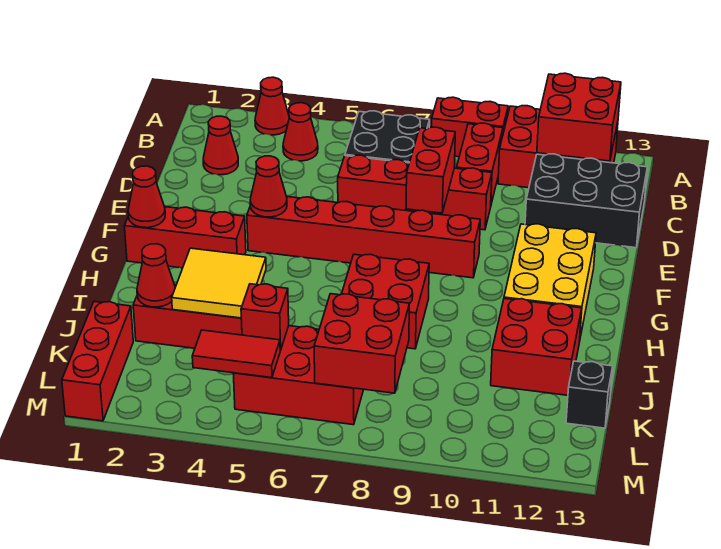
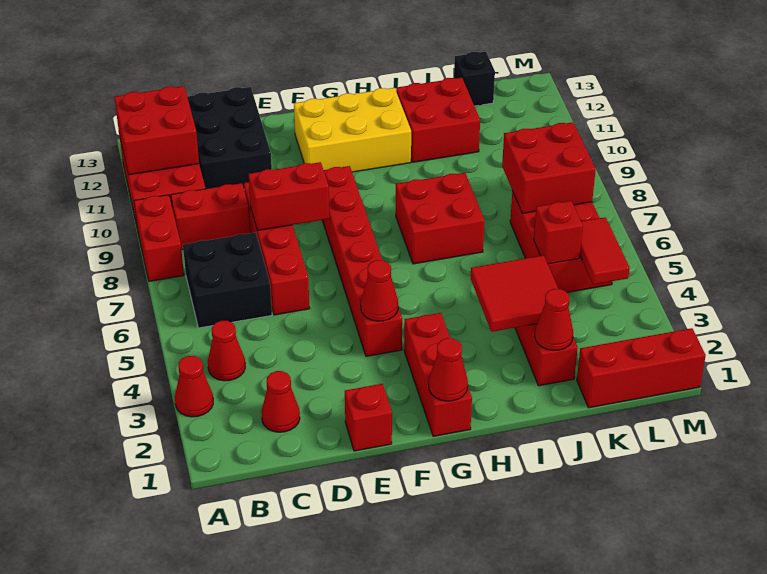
none -> red brick E1 level 1
yellow tile I3:J4 level 2 -> red tile I3:J4 level 2

